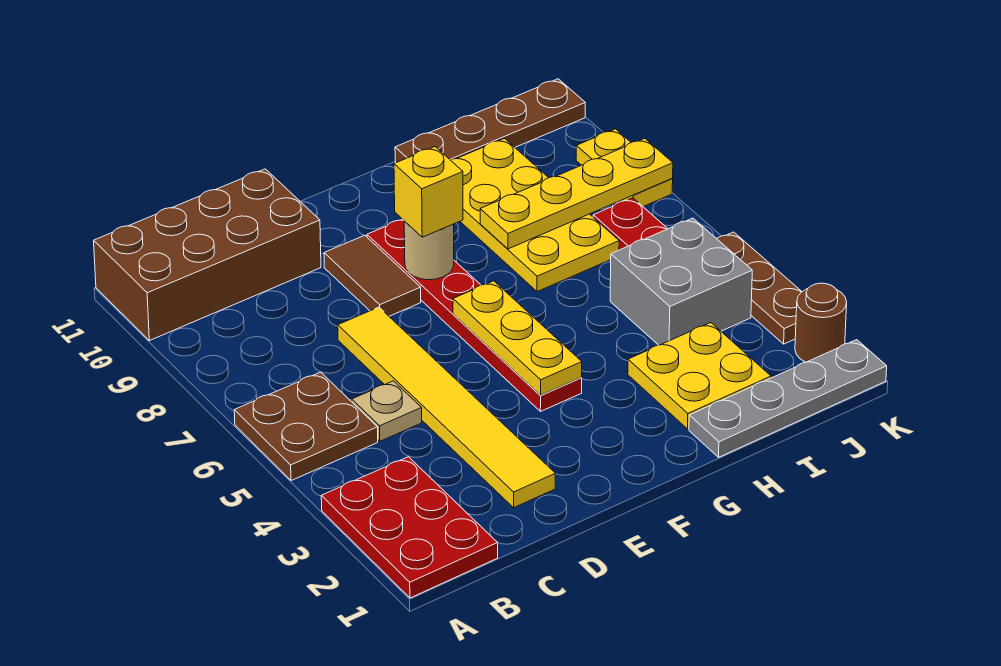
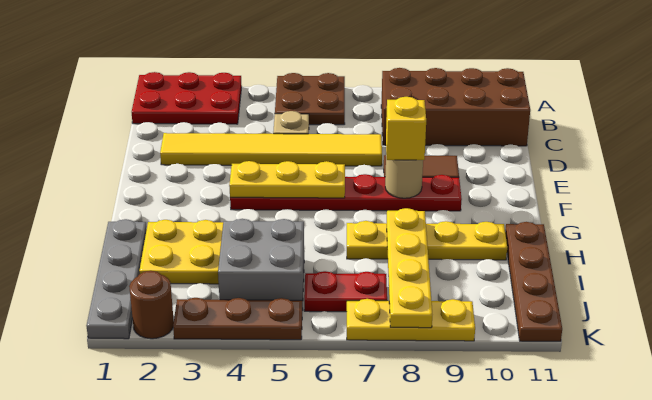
brown brick A10:D11 level 1 -> brown brick B8:C11 level 1
yellow plate H7:I10 level 1 -> yellow plate H7:H10 level 1
yellow plate K8:K9 level 1 -> yellow plate K7:K9 level 1

